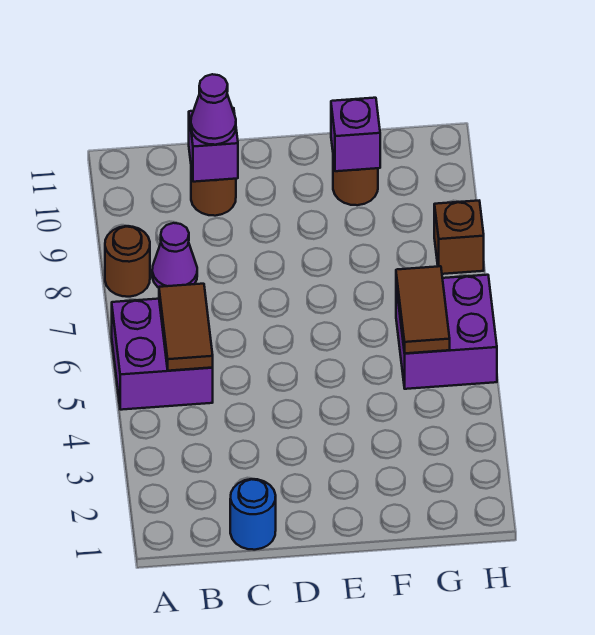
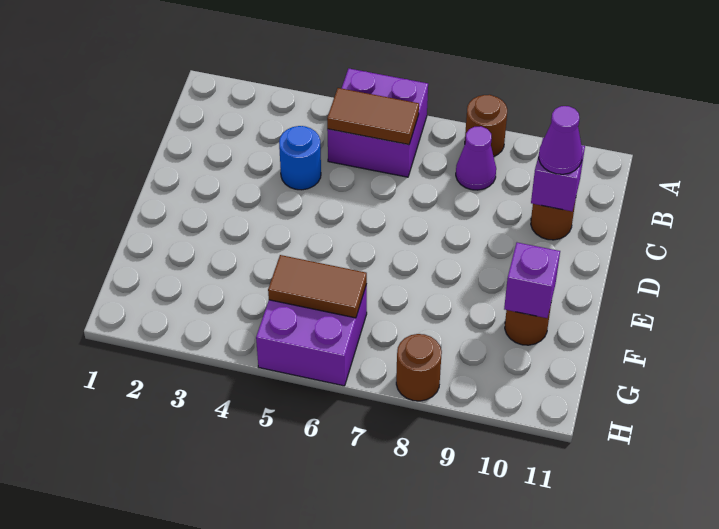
blue round brick C1 level 1 -> blue round brick C4 level 1
brown brick H8 level 1 -> brown round brick H8 level 1

